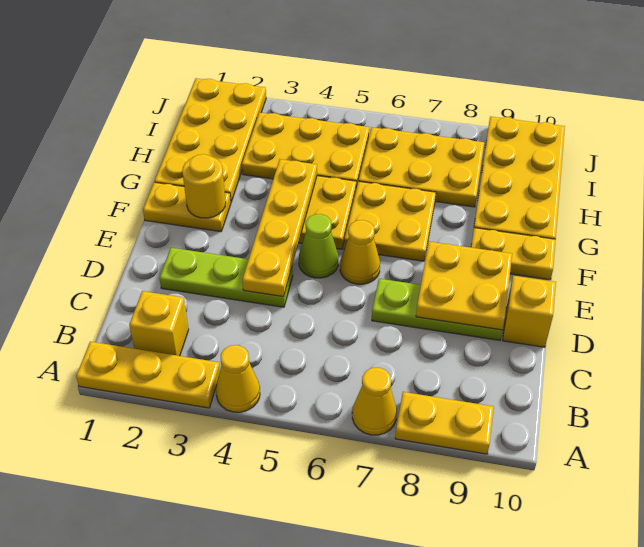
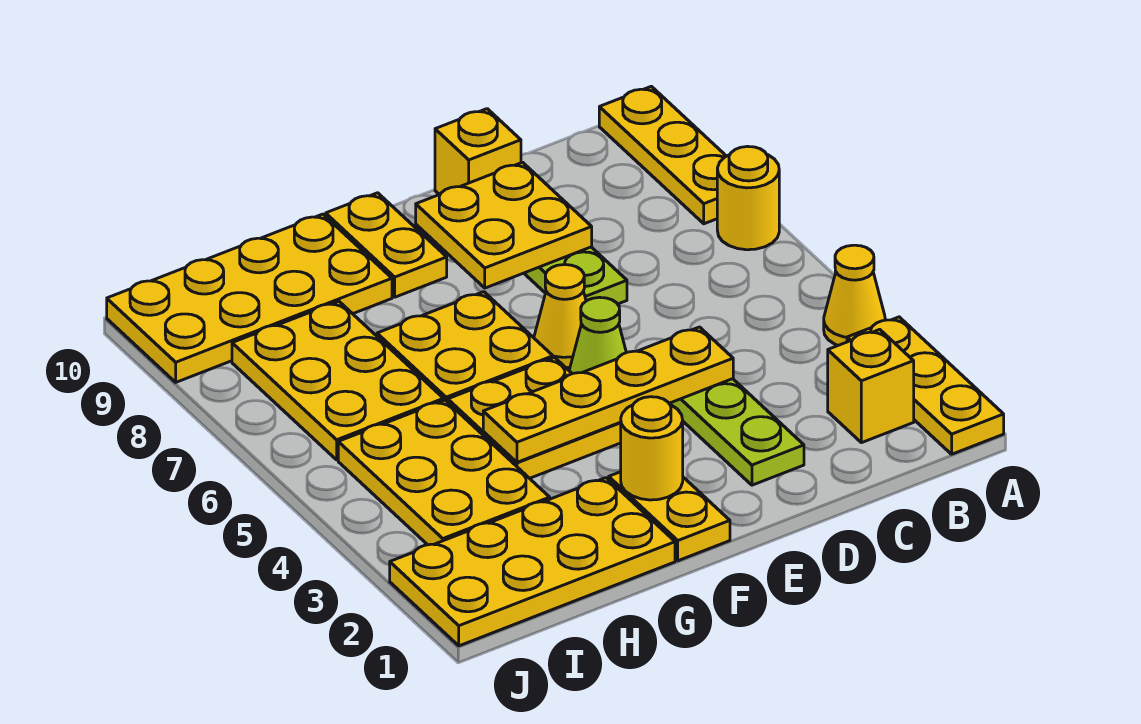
yellow cone A7 level 1 -> yellow round brick A7 level 1
yellow plate A8:A9 level 1 -> yellow plate A8:A10 level 1

